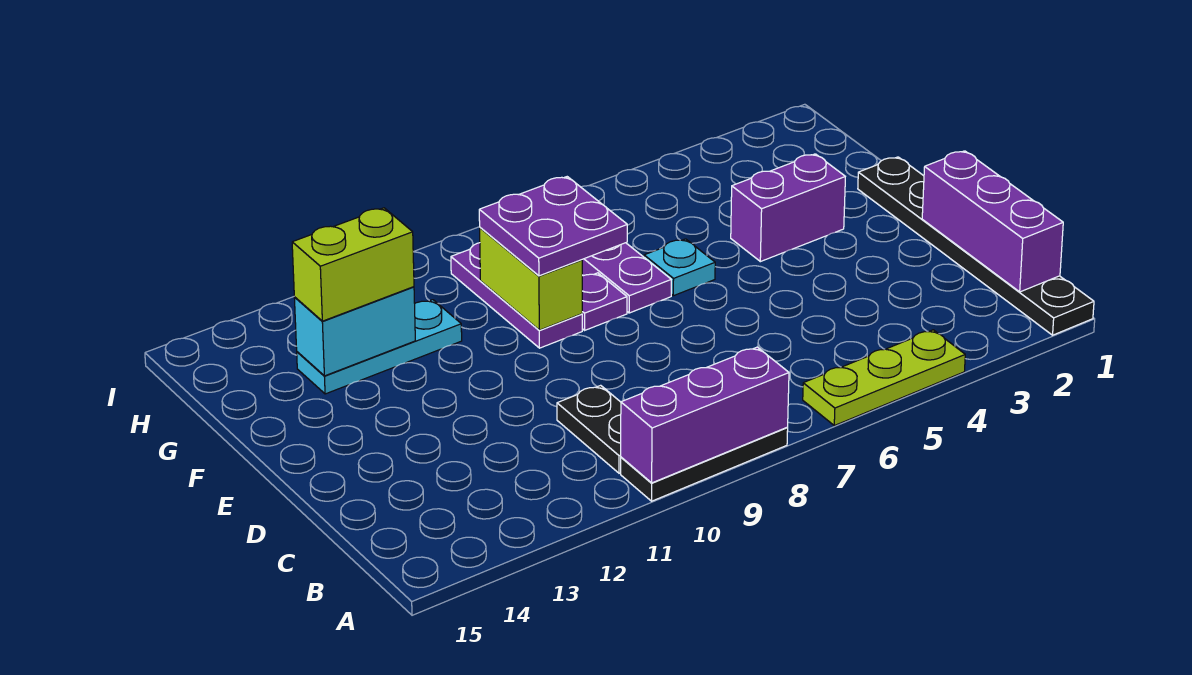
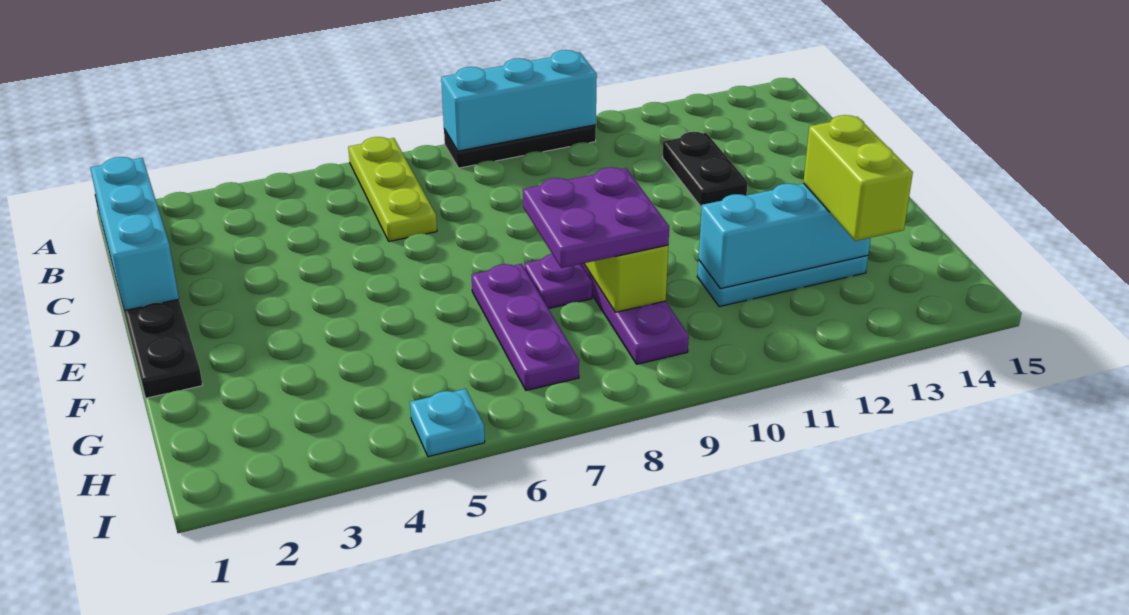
lime plate A4:A6 level 1 -> lime plate A6:C6 level 1
purple brick A8:A10 level 2 -> cyan brick A8:A10 level 2
purple brick B1:D1 level 2 -> cyan brick B1:D1 level 2
black plate B10:C10 level 1 -> black plate C12:D12 level 1
purple brick F3:F4 level 1 -> none
cyan plate F6 level 1 -> cyan plate I5 level 1
cyan brick G12:G13 level 2 -> cyan brick G11:G13 level 2
lime brick G12:G13 level 3 -> lime brick G13:H13 level 3

